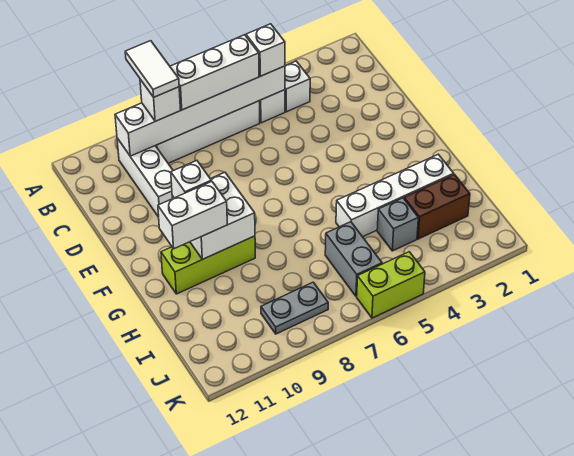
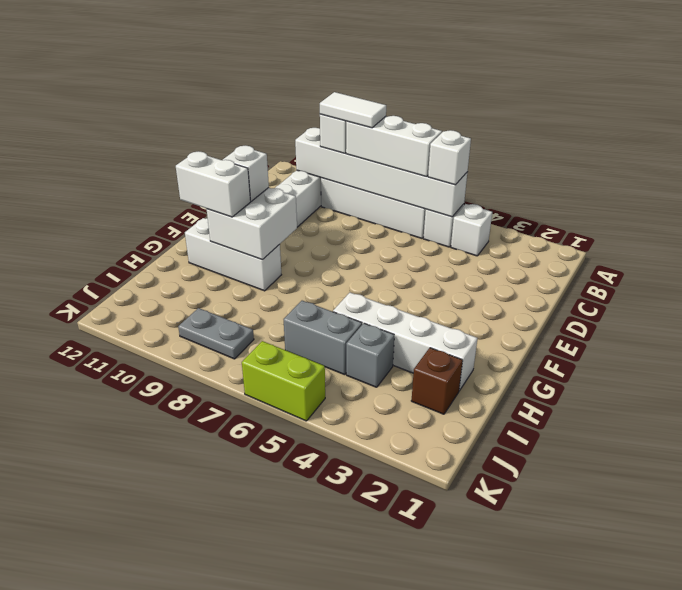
white tile A9:B9 level 4 -> white tile B8:B9 level 4
lime brick G9:G11 level 1 -> white brick G9:G11 level 1
brown brick I2:I3 level 1 -> brown brick I2 level 1
grey brick I6:J6 level 1 -> grey brick I5:I6 level 1

